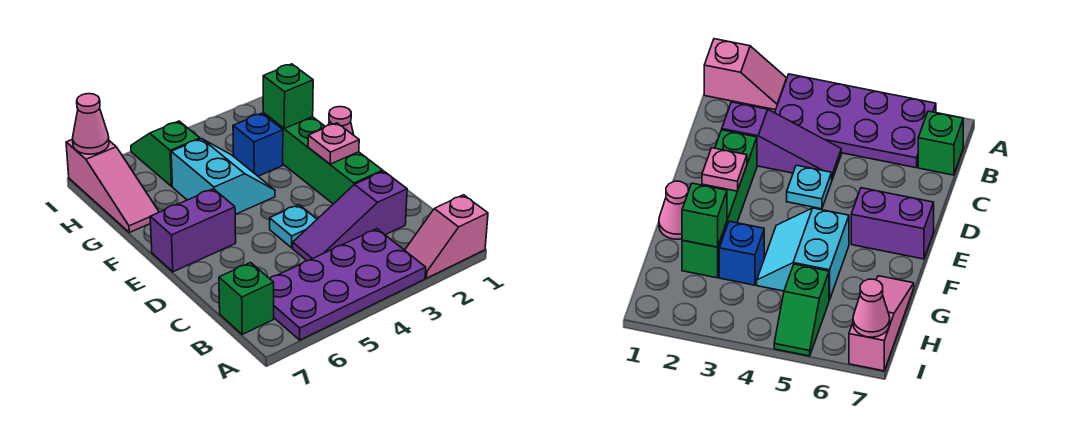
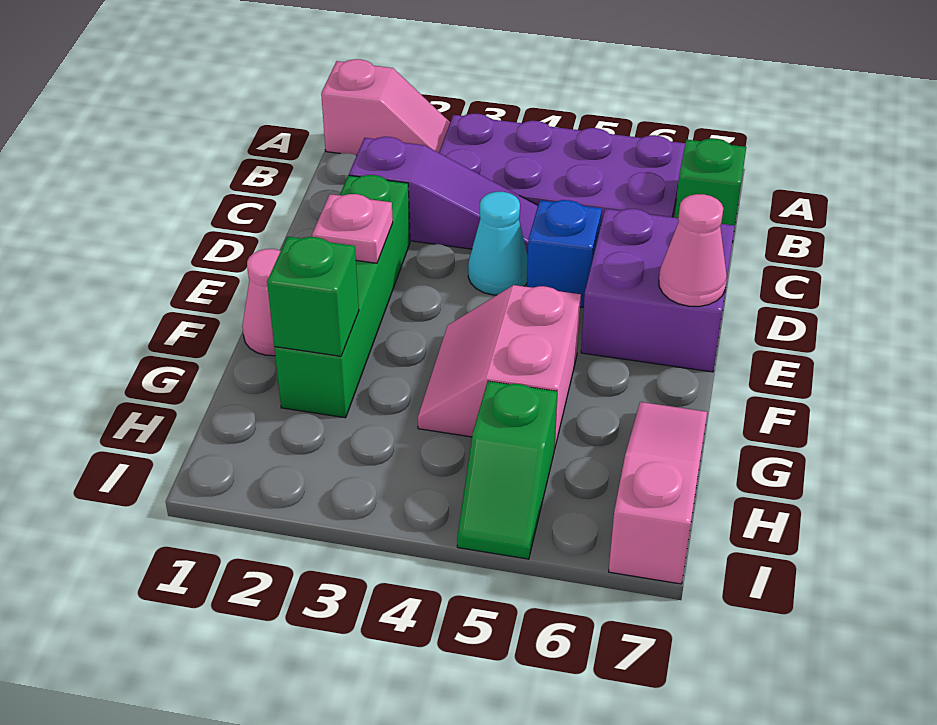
cyan plate D4 level 1 -> cyan cone D4 level 1
purple brick E6:E7 level 1 -> purple brick D6:E7 level 1
cyan slope F4:G5 level 1 top 5 -> pink slope F4:G5 level 1 top 5
blue brick G3 level 1 -> blue brick D5 level 1
pink cone I7 level 2 -> pink cone E7 level 2

